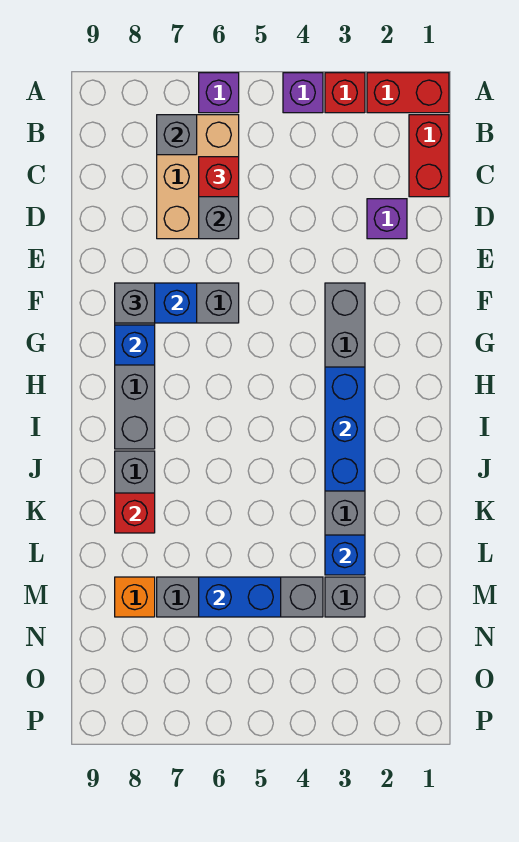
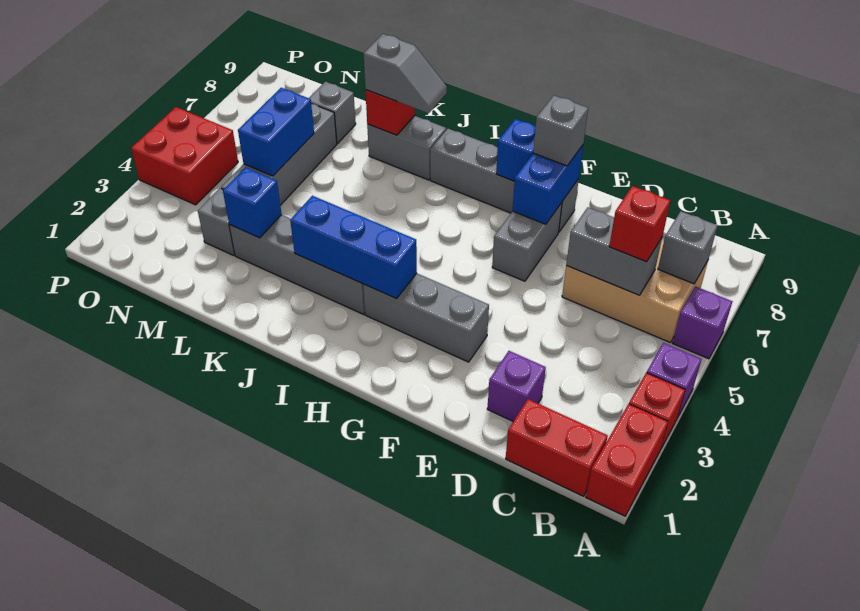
none -> grey slope J8:K8 level 3 top K
orange brick M8 level 1 -> grey brick M8 level 1
none -> red brick O4:P5 level 1

